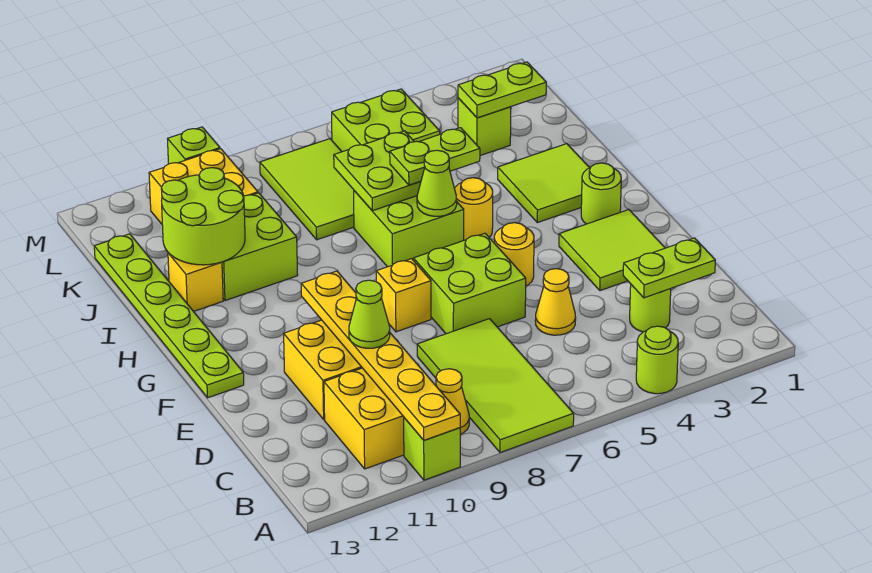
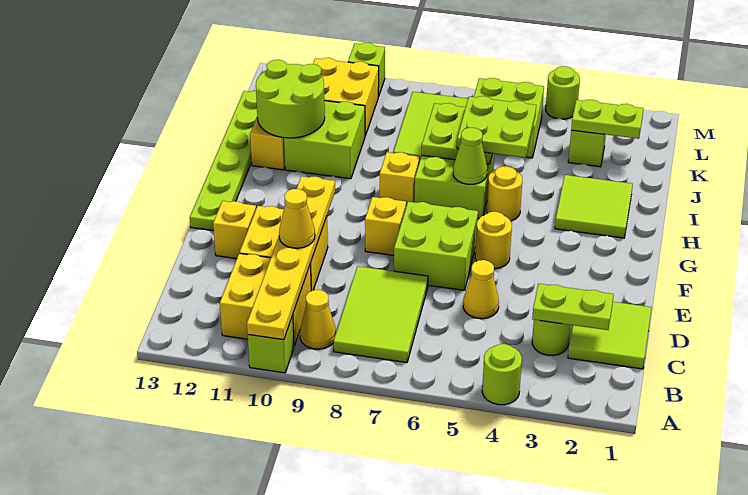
lime tile A7:D8 level 1 -> lime tile B7:D8 level 1
lime cone D10 level 3 -> yellow cone D10 level 3
lime tile E2:F3 level 1 -> lime tile C1:D2 level 1
none -> yellow brick E12 level 1
lime round brick G2 level 1 -> lime round brick M4 level 1
none -> yellow brick H8 level 1
lime plate I5:I6 level 3 -> lime plate I5:J6 level 3

